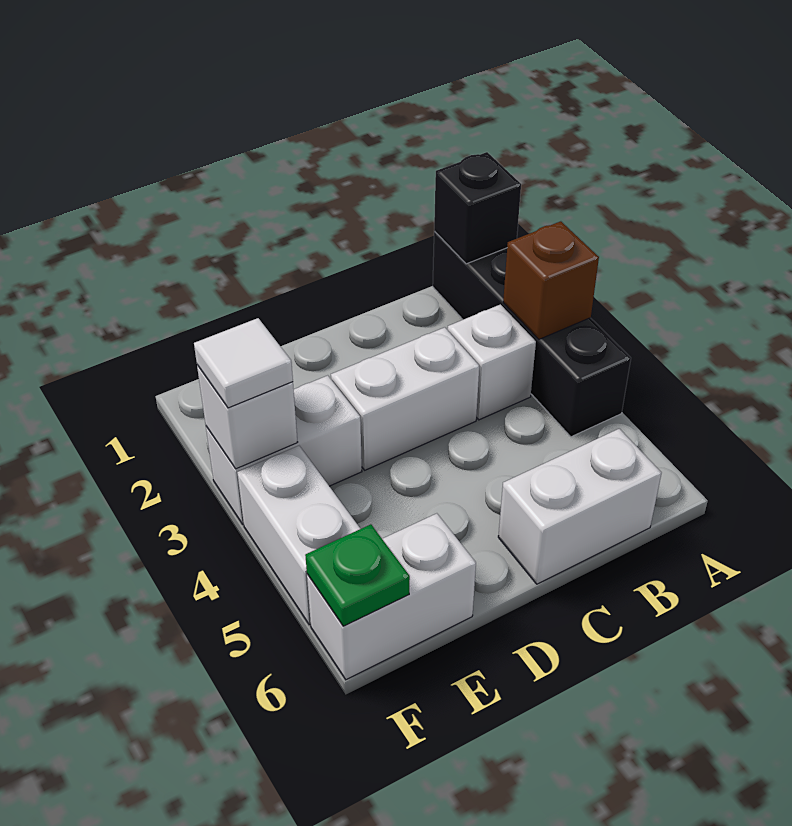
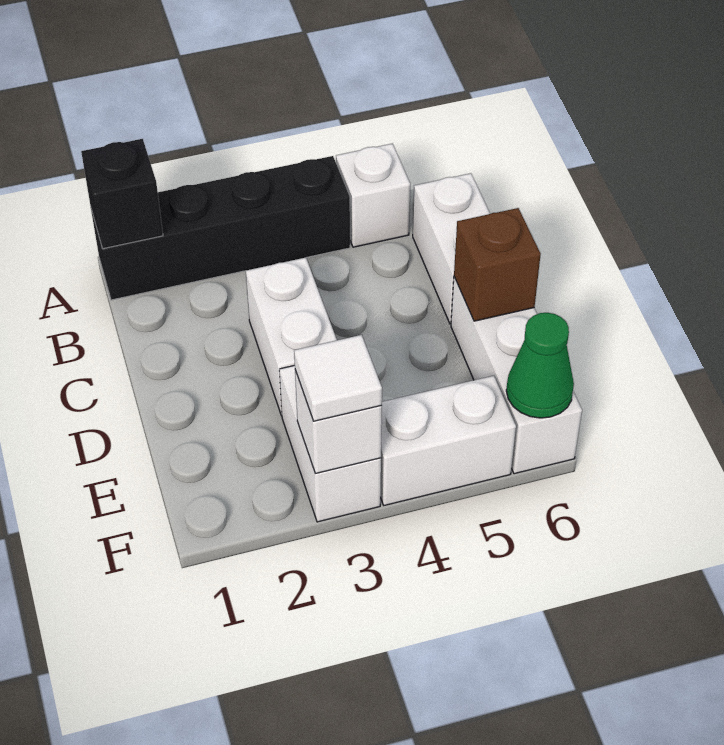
brown brick A3 level 2 -> brown brick D6 level 2
white brick B3 level 1 -> white brick A5 level 1
white brick E6:F6 level 1 -> white brick D6:F6 level 1
green plate F6 level 2 -> green cone F6 level 2

